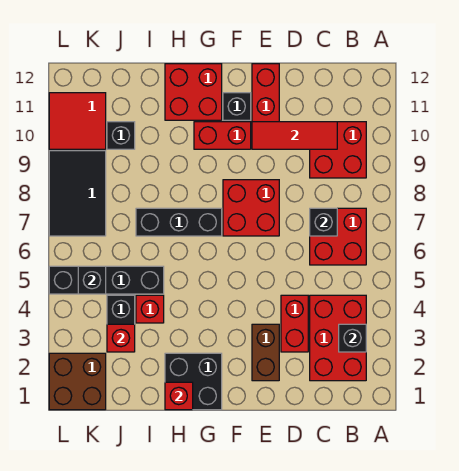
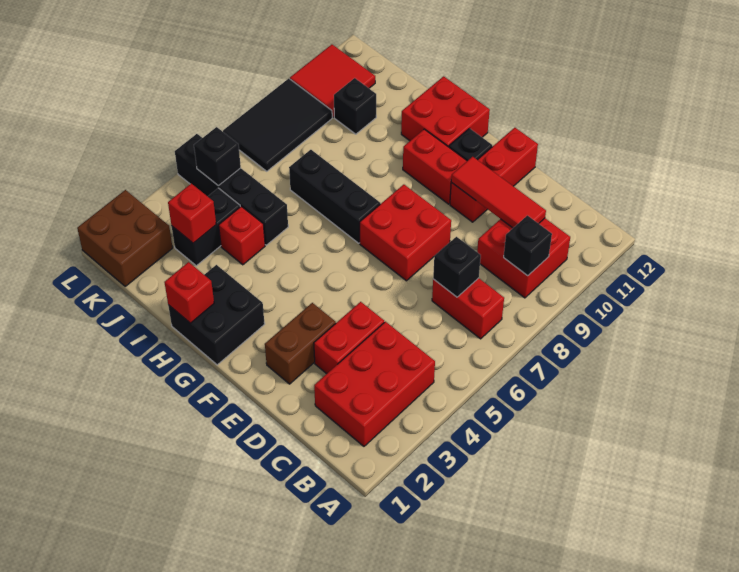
black brick B3 level 2 -> black brick B9 level 2
red brick B6:C7 level 1 -> red brick B7:C7 level 1

